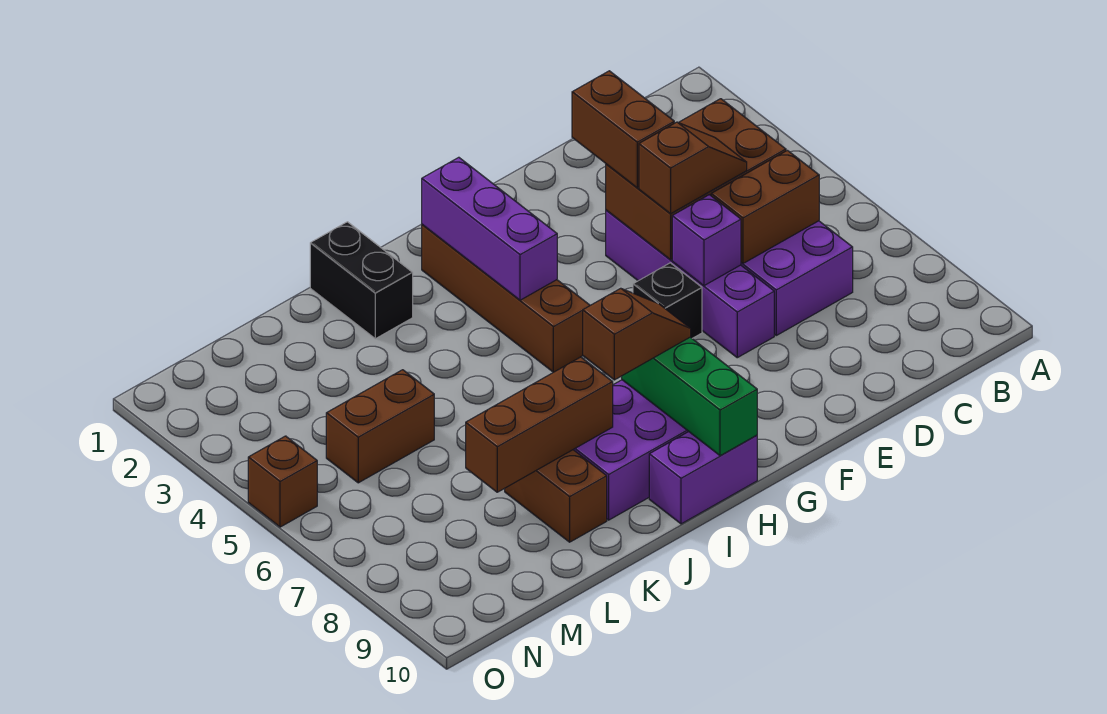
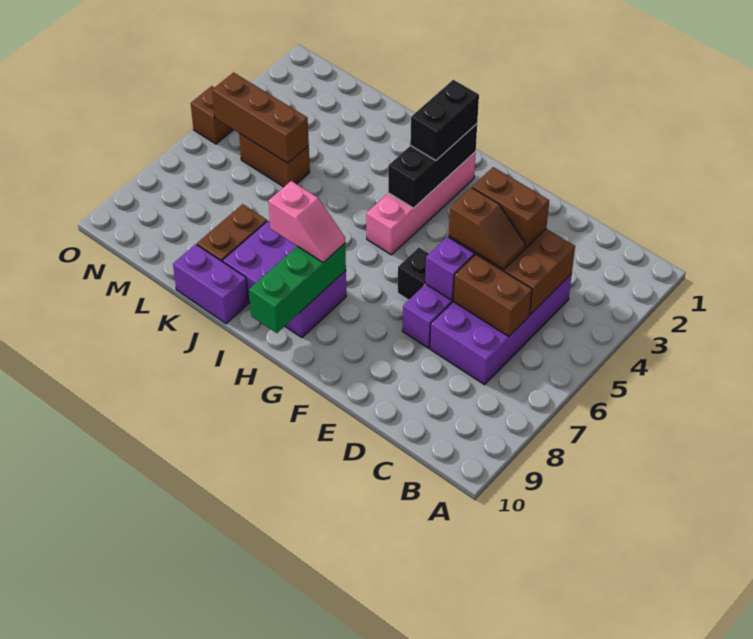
brown brick E3:E4 level 3 -> brown brick D4:E4 level 3
brown brick H2:H5 level 1 -> pink brick H2:H5 level 1
purple brick H2:H4 level 2 -> black brick H2:H4 level 2
brown slope H8:I8 level 3 top I -> pink slope H8:I8 level 3 top I
purple brick H10:I10 level 1 -> purple brick J10:K10 level 1
black brick J1:J2 level 1 -> black brick H2:H3 level 3
brown brick J8:L8 level 2 -> brown brick L5:N5 level 2

